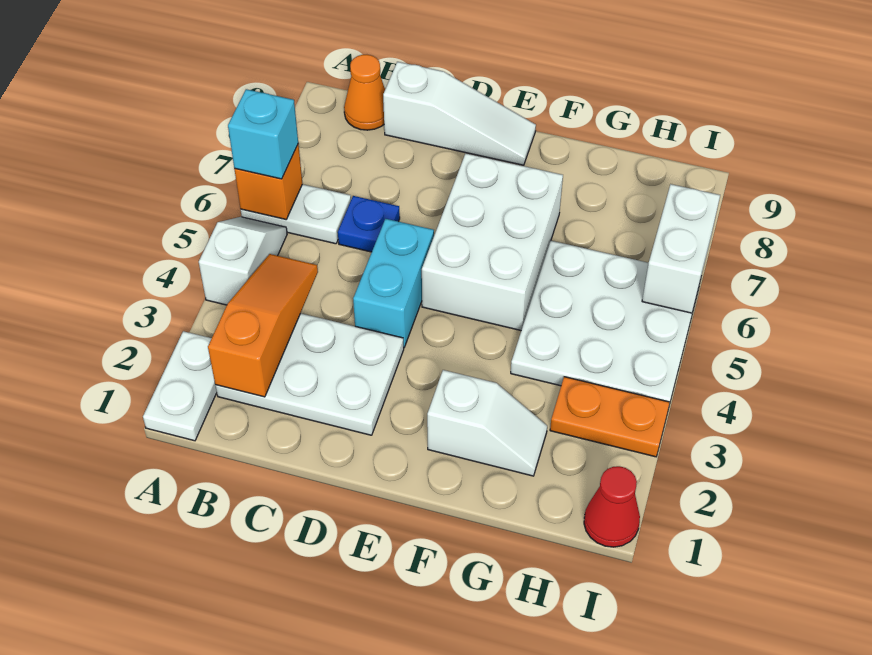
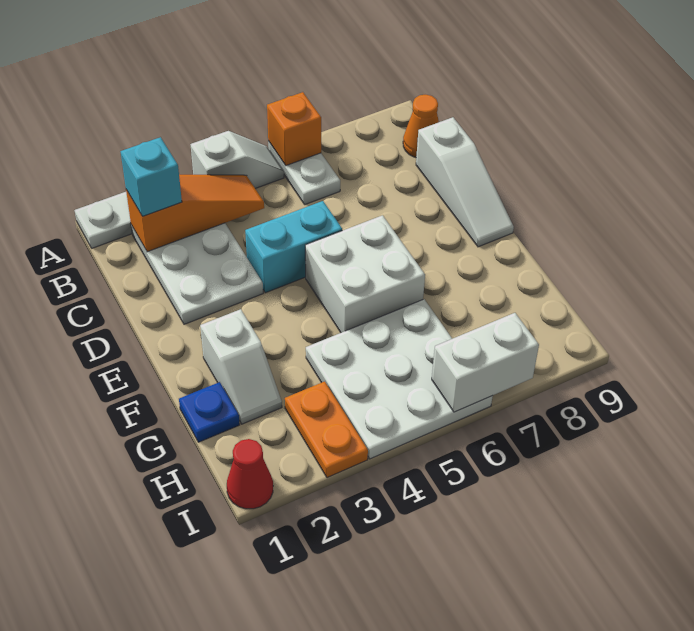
cyan brick A6 level 3 -> cyan brick B2 level 3
blue plate C6 level 1 -> blue plate G1 level 1
white brick E5:F7 level 1 -> white brick E5:F6 level 1

